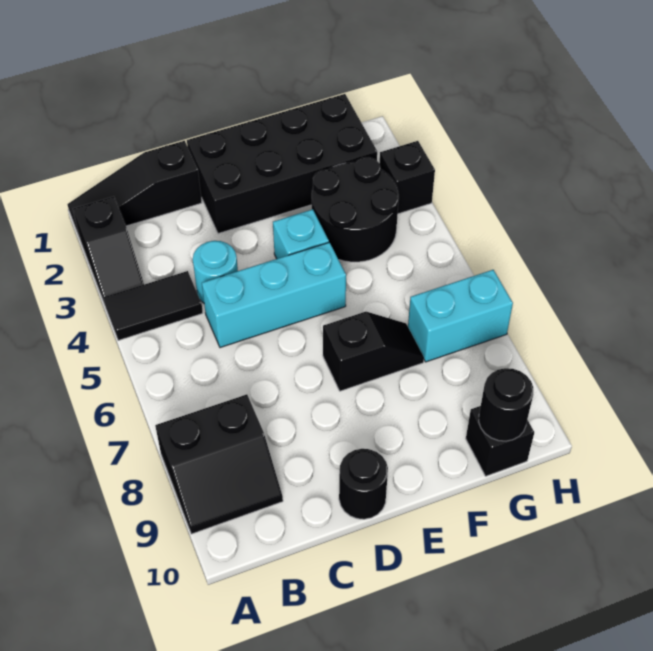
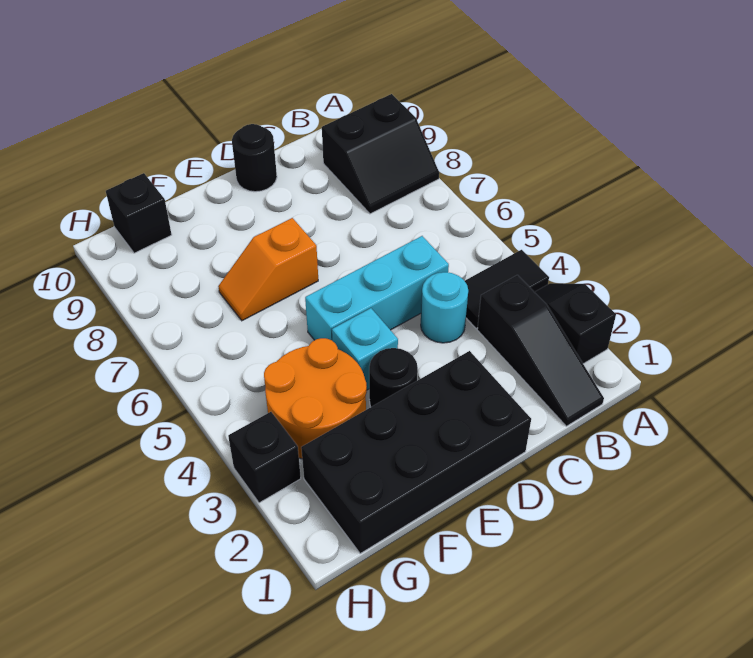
black slope A1:C1 level 1 top C -> black slope B1:B3 level 1 top 3
black slope A8:B9 level 1 top 8 -> black slope A8:B9 level 1 top 9
black slope E7:F7 level 1 top E -> orange slope E7:F7 level 1 top E
black round brick F3:G4 level 1 -> orange round brick F3:G4 level 1
cyan brick G7:H7 level 1 -> none
black round brick G10 level 2 -> black round brick E3 level 1

